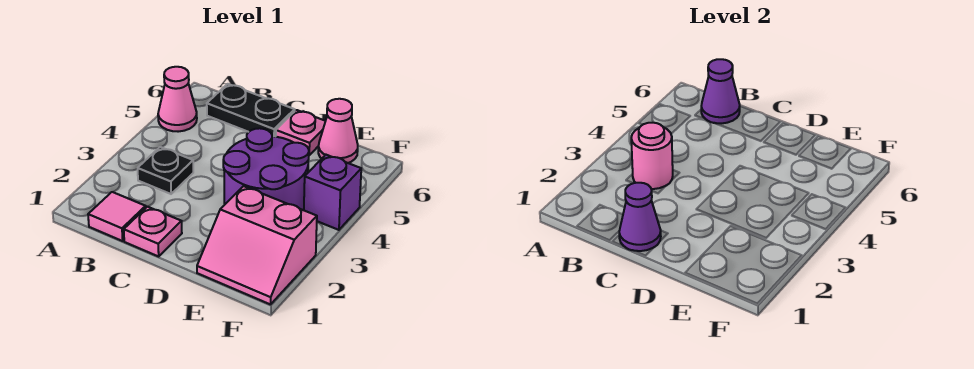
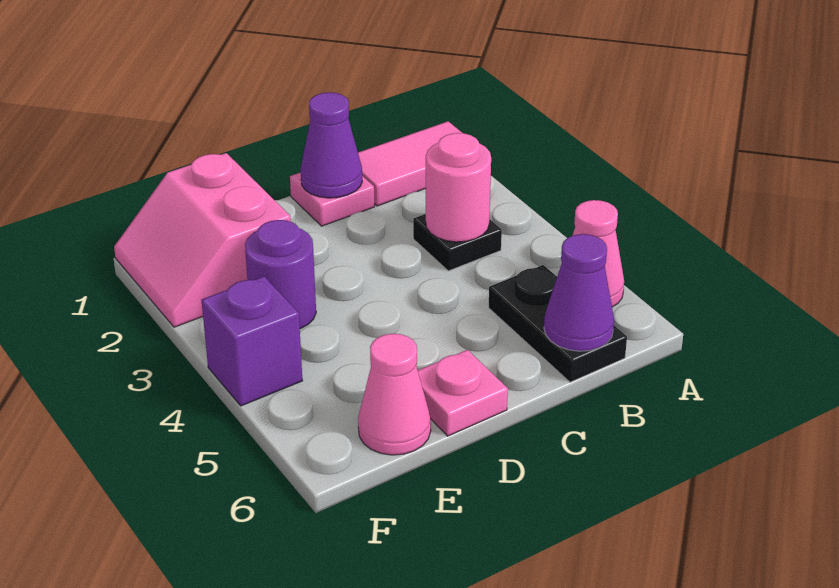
pink tile B1 level 1 -> pink tile A1:B1 level 1
black plate B6:C6 level 1 -> black plate B5:B6 level 1
purple round brick D3:E4 level 1 -> purple round brick E3 level 1
pink slope E1:F2 level 1 top 2 -> pink slope E1:F2 level 1 top E

